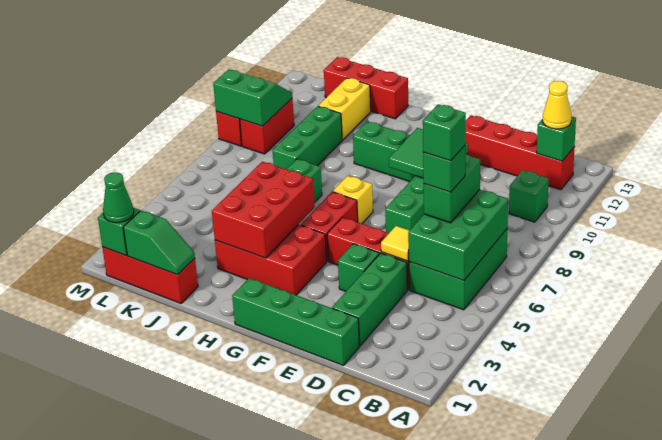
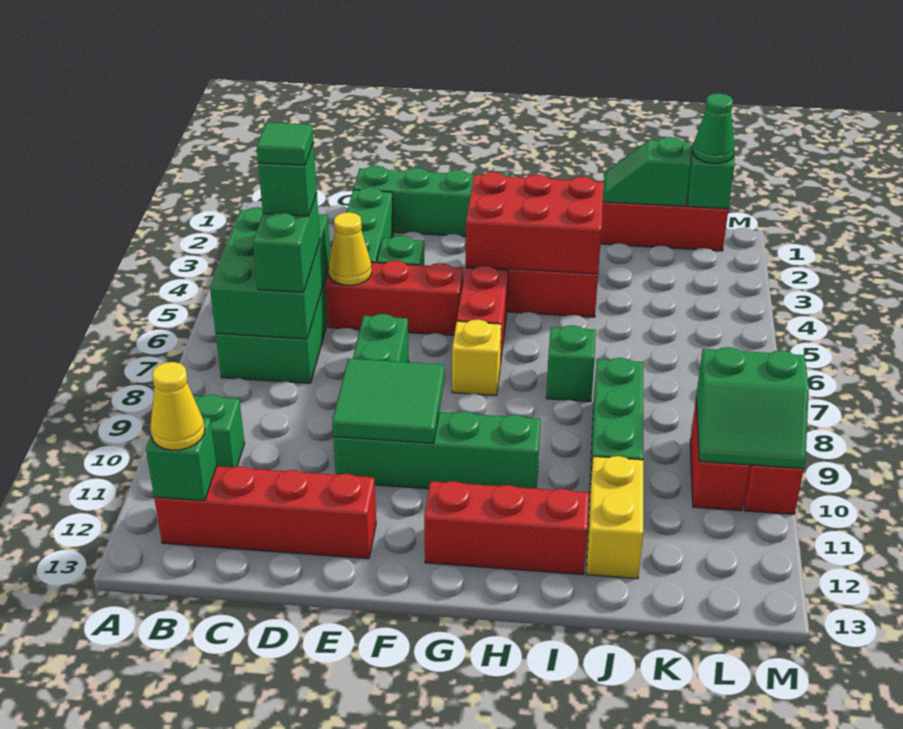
green brick C6 level 5 -> green tile C6 level 5
yellow tile D5 level 2 -> yellow cone D5 level 2
red brick H3:I5 level 2 -> red brick G3:I4 level 2
red brick I13:K13 level 1 -> red brick G12:I12 level 1

